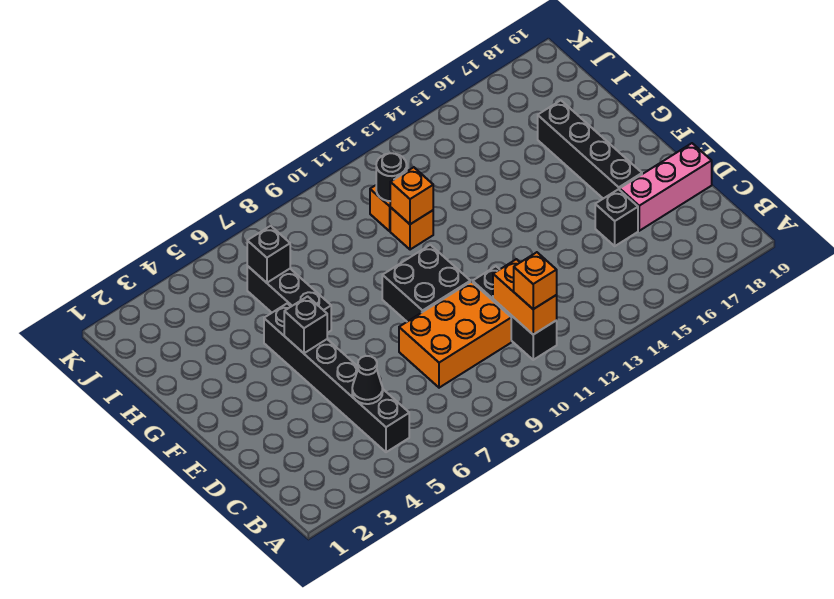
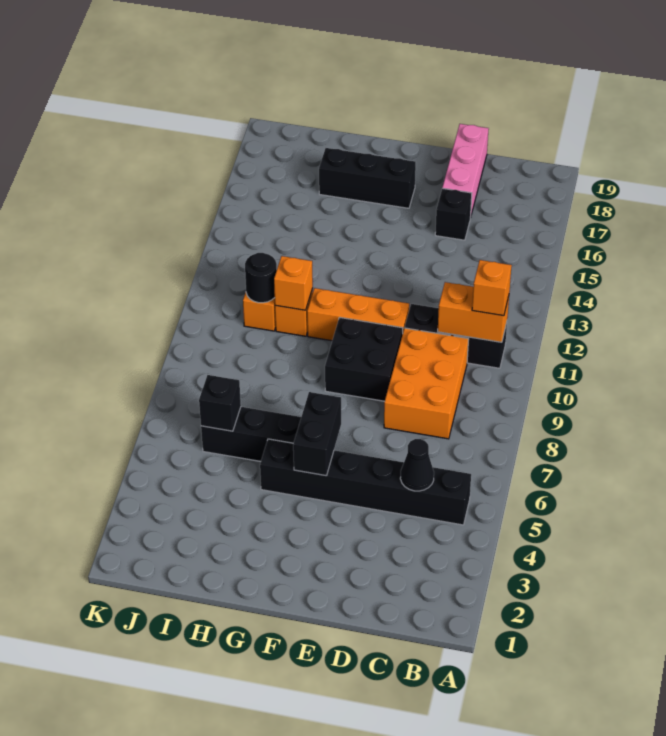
none -> orange brick E11:G11 level 1
black brick E17:H17 level 1 -> black brick F17:H17 level 1
black brick F5 level 2 -> black brick F5:F6 level 2

